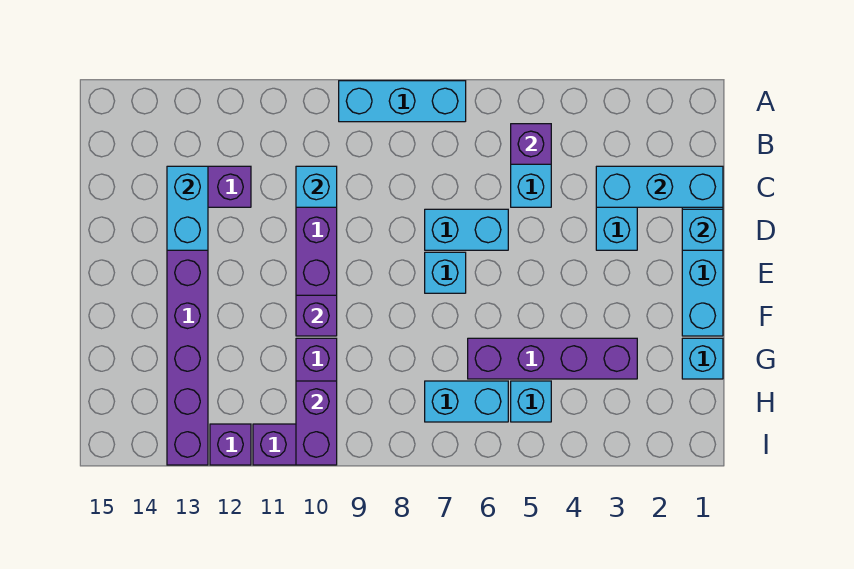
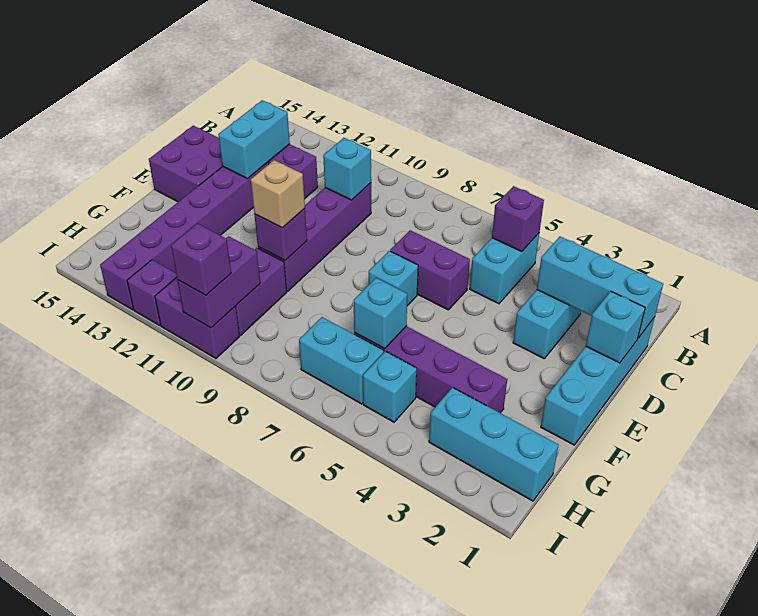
cyan brick A7:A9 level 1 -> cyan brick H1:H3 level 1
cyan brick D6:D7 level 1 -> purple brick D6:D7 level 1
none -> purple brick D14:E15 level 1
none -> tan brick F10 level 3
cyan brick G1 level 1 -> cyan brick G6 level 2
none -> purple brick I10 level 3

